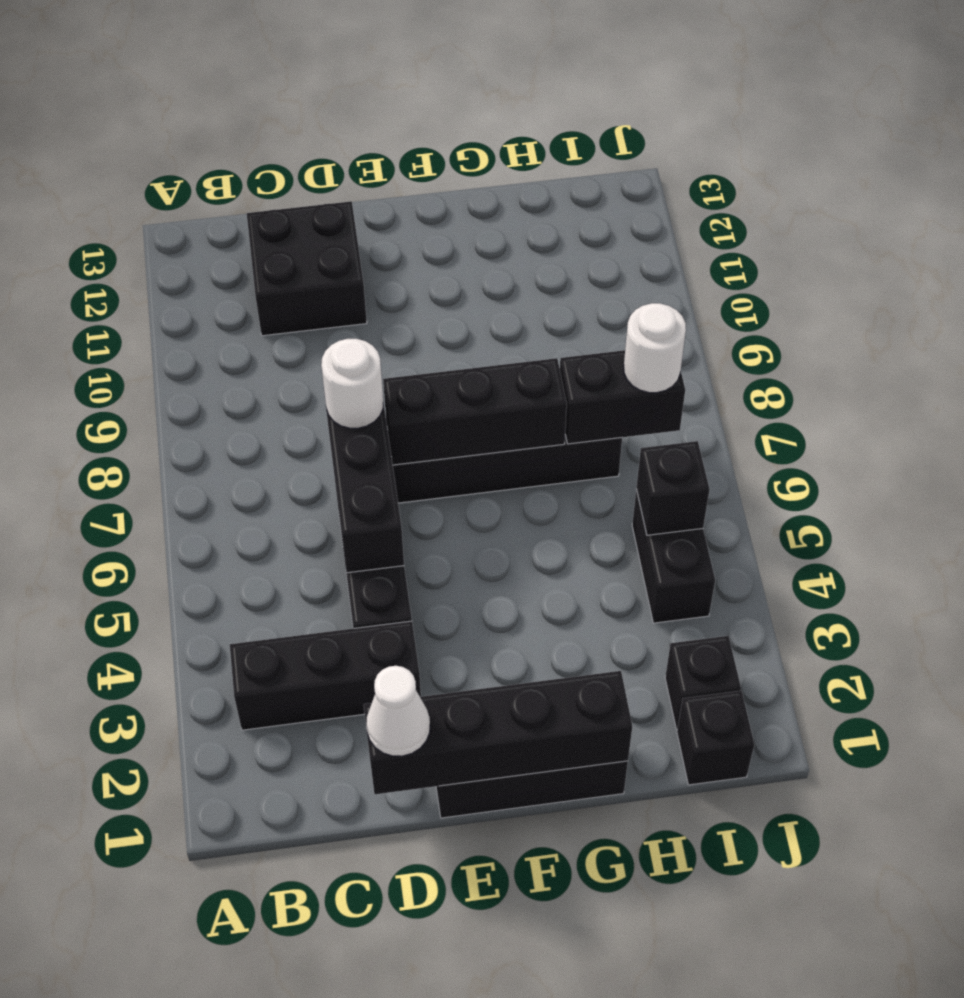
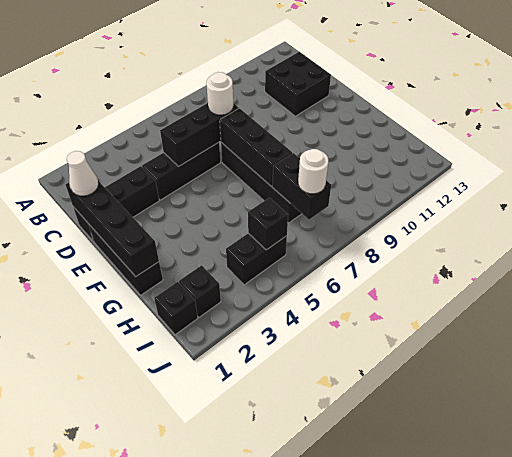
black brick B3:D3 level 1 -> black brick D1:D3 level 1

